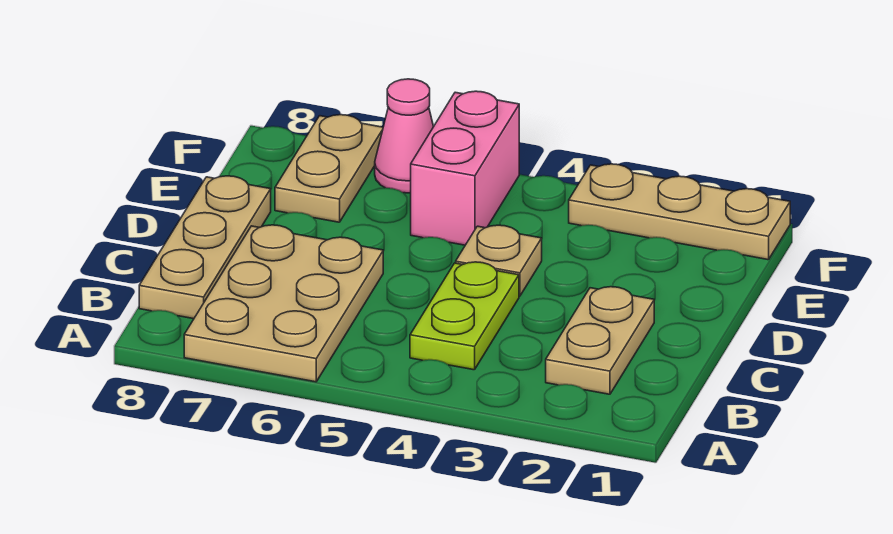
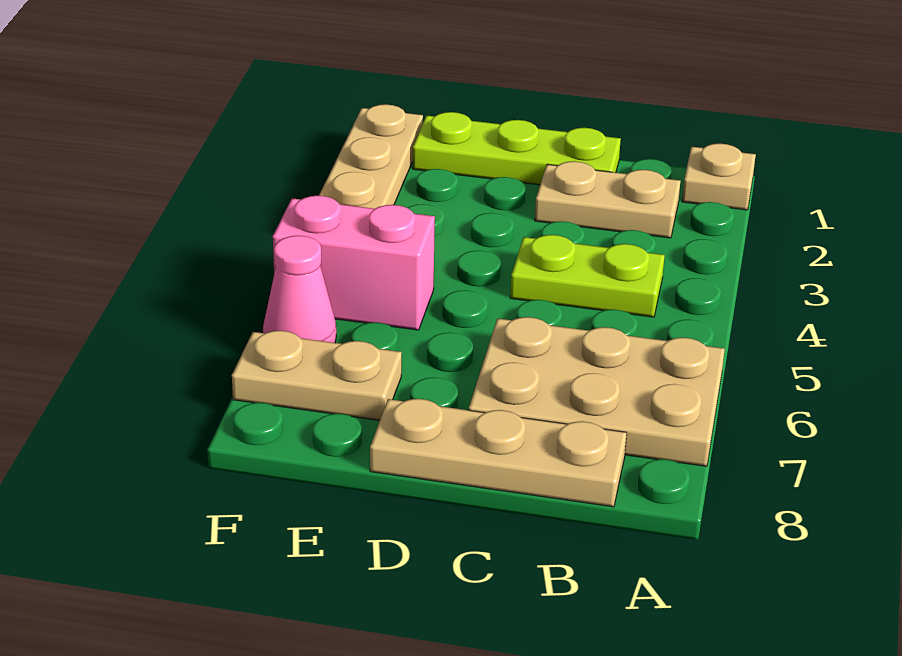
none -> lime plate C1:E1 level 1
tan plate D4 level 1 -> tan plate A1 level 1

